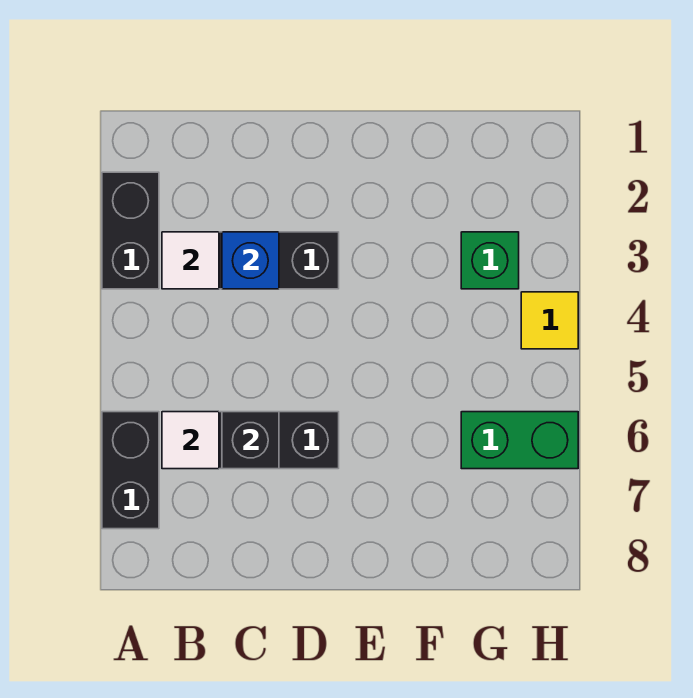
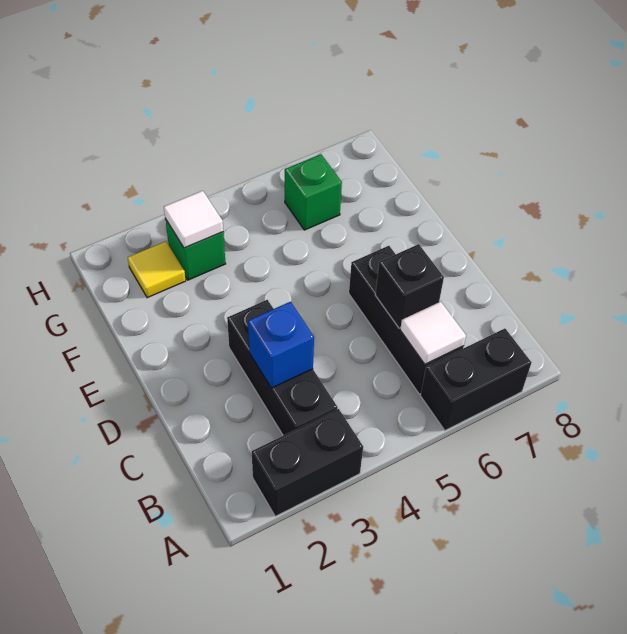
white tile B3 level 2 -> white tile G3 level 2
green brick G6:H6 level 1 -> green brick G6 level 1
yellow tile H4 level 1 -> yellow tile G2 level 1

